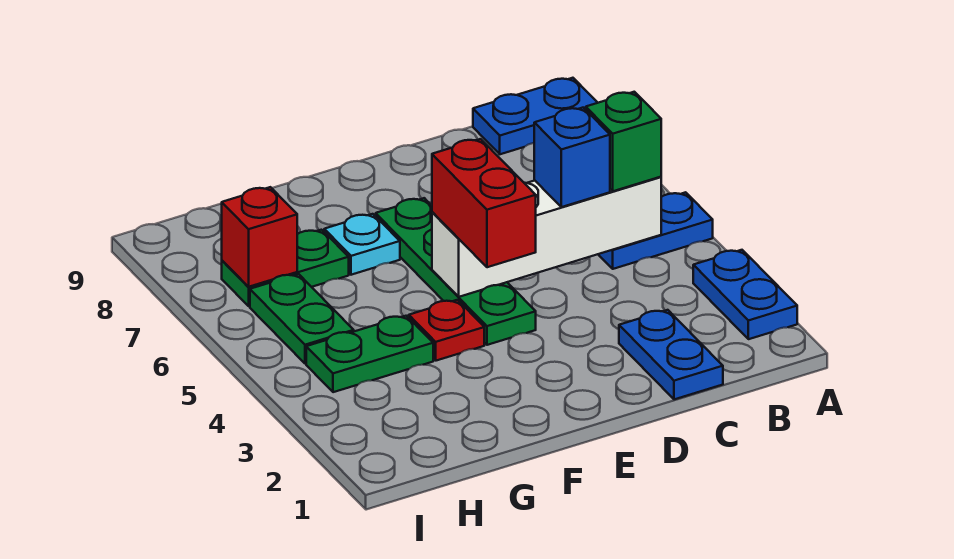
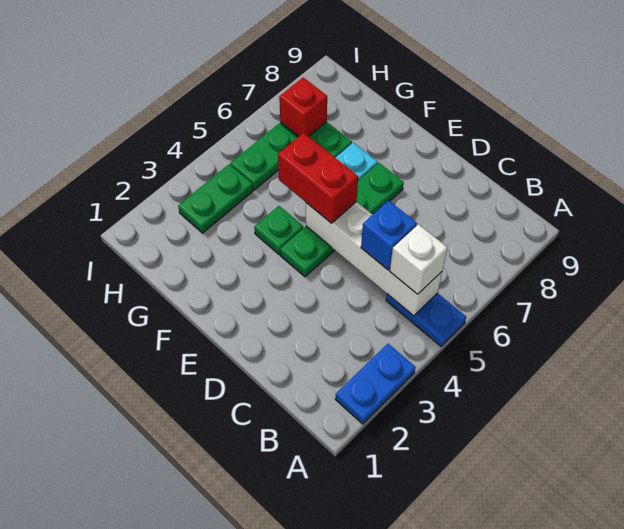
blue plate A9:B9 level 1 -> none
green brick B5 level 3 -> white brick B5 level 3
blue plate C1:C2 level 1 -> none
red brick E4:E5 level 3 -> red brick E5:F5 level 3
red plate F4 level 1 -> green plate F4 level 1
green plate G4:H4 level 1 -> green plate H3:H4 level 1

